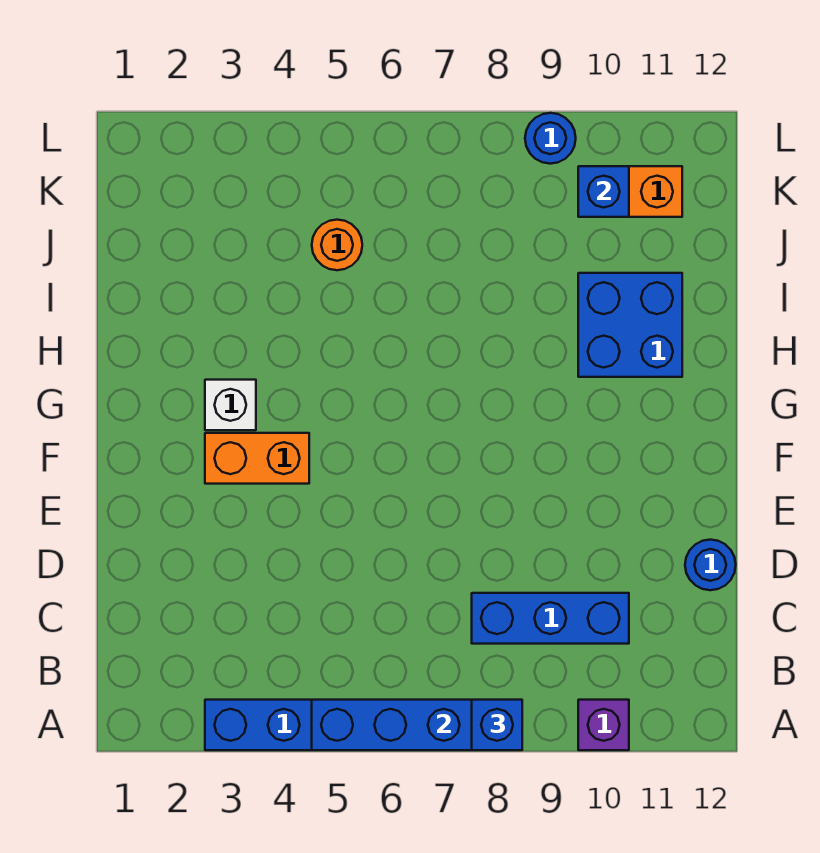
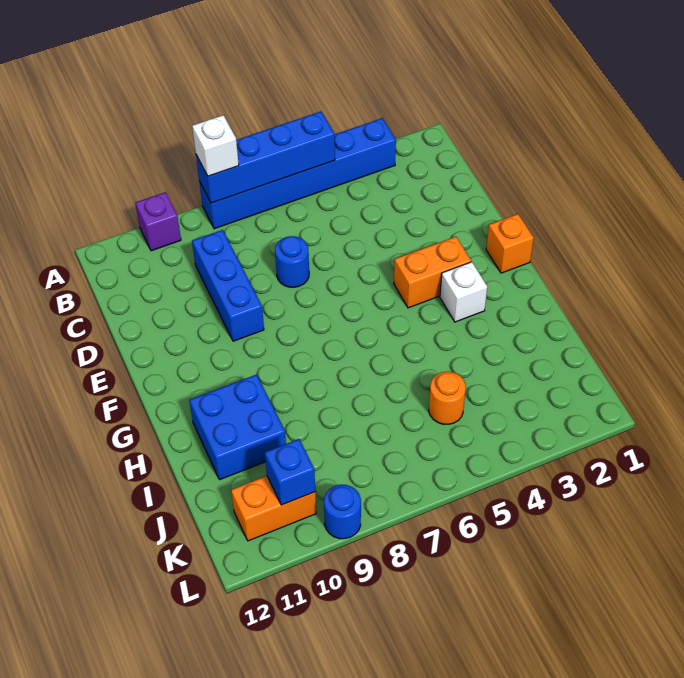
blue brick A8 level 3 -> white brick A8 level 3
blue brick C8:C10 level 1 -> blue brick C9:E9 level 1
blue round brick D12 level 1 -> blue round brick D7 level 1
none -> orange brick F1 level 1

